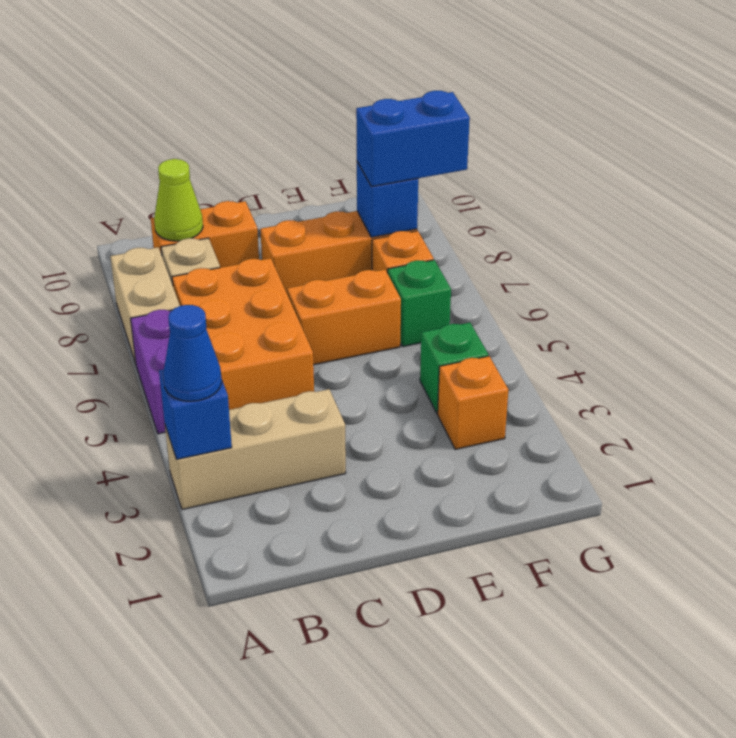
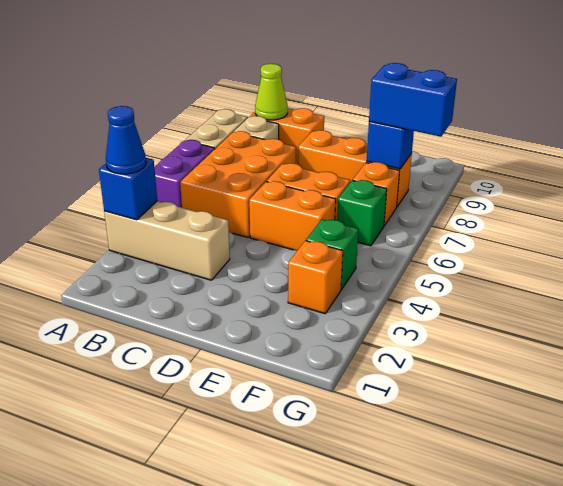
none -> orange brick D5:E5 level 1

